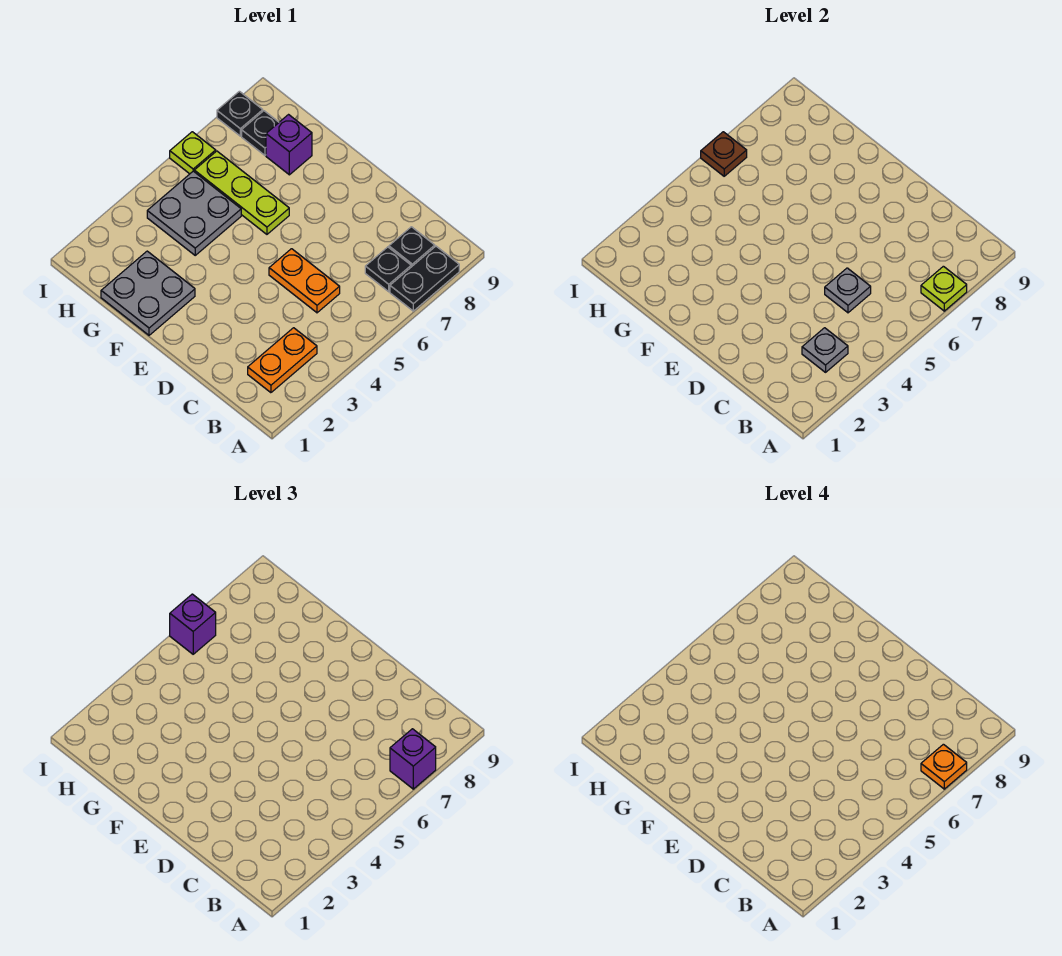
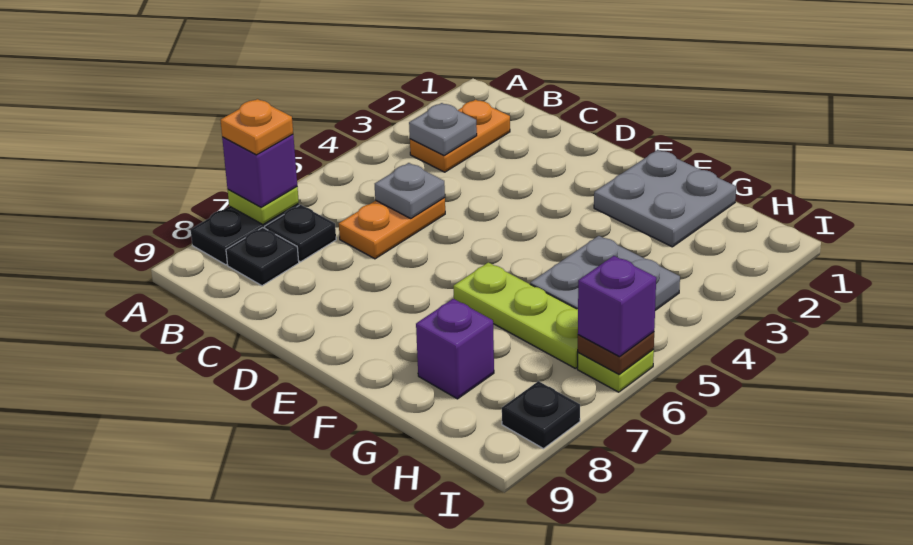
orange plate C5:D5 level 1 -> orange plate C5:C6 level 1
black plate H8 level 1 -> none

